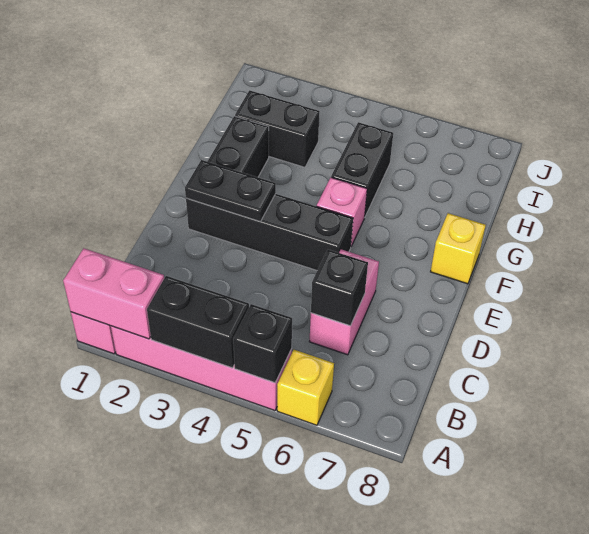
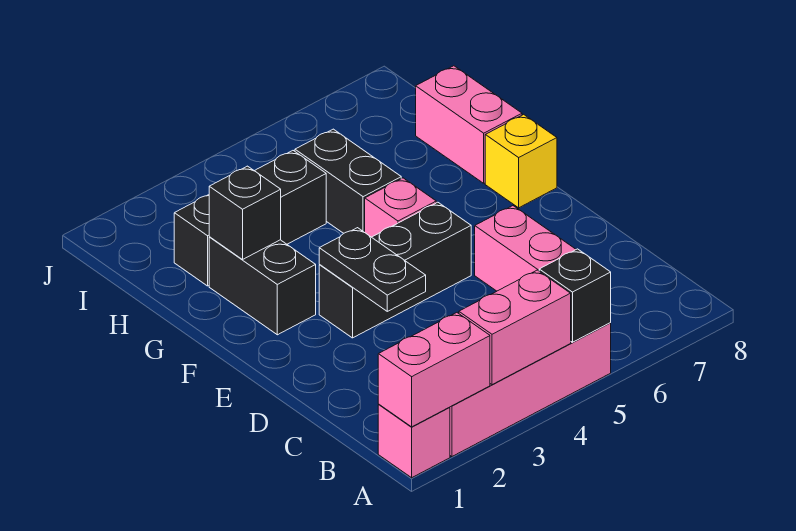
black brick A3:A4 level 2 -> pink brick A3:A4 level 2
yellow brick A6 level 1 -> none
black brick C6 level 2 -> black brick G2 level 2
black brick E2:E5 level 1 -> black brick E3:E5 level 1
black plate E2:E3 level 2 -> black plate D3:E3 level 2
none -> pink brick G8:H8 level 1
black brick H2:H3 level 1 -> black brick H2:H4 level 1

